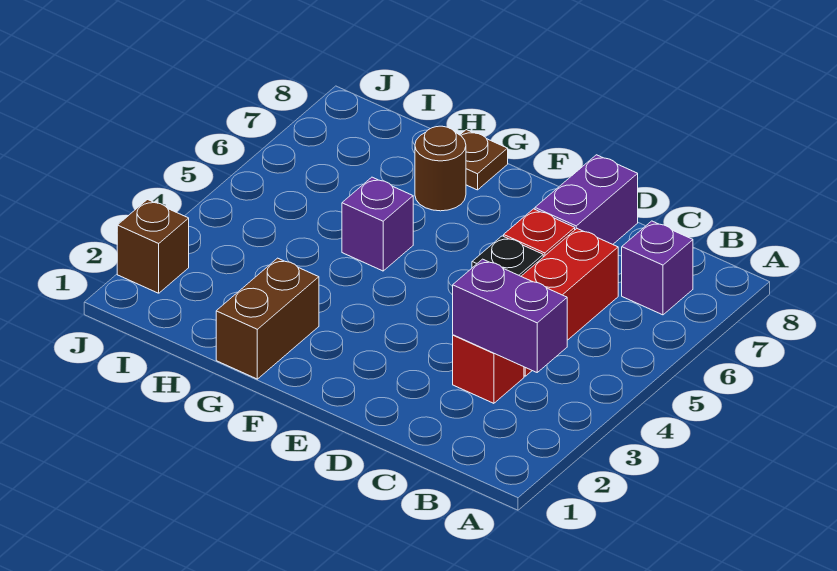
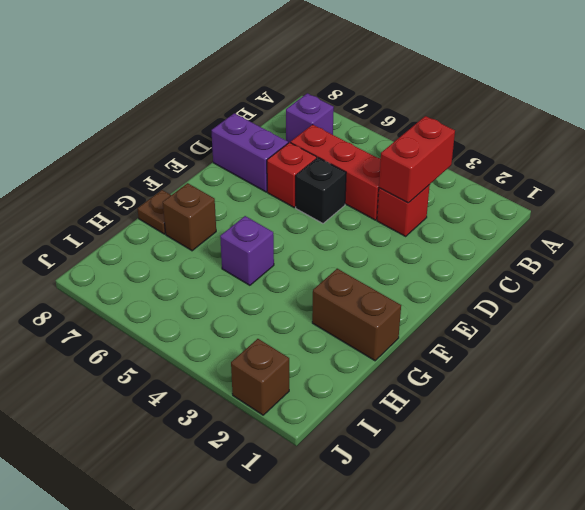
purple brick B3:C3 level 2 -> red brick B3:C3 level 2
brown round brick G7 level 1 -> brown brick G7 level 1

